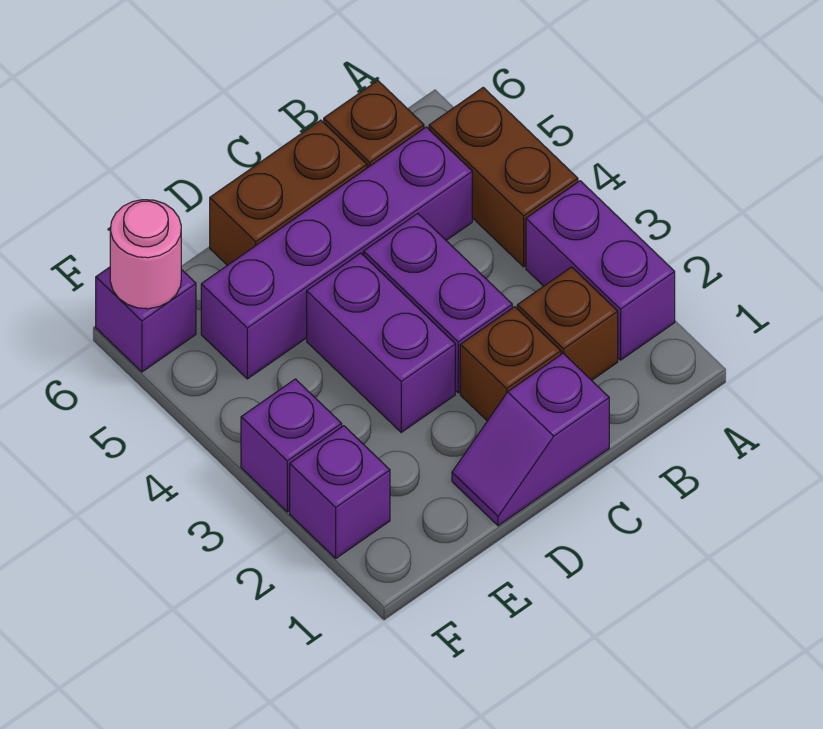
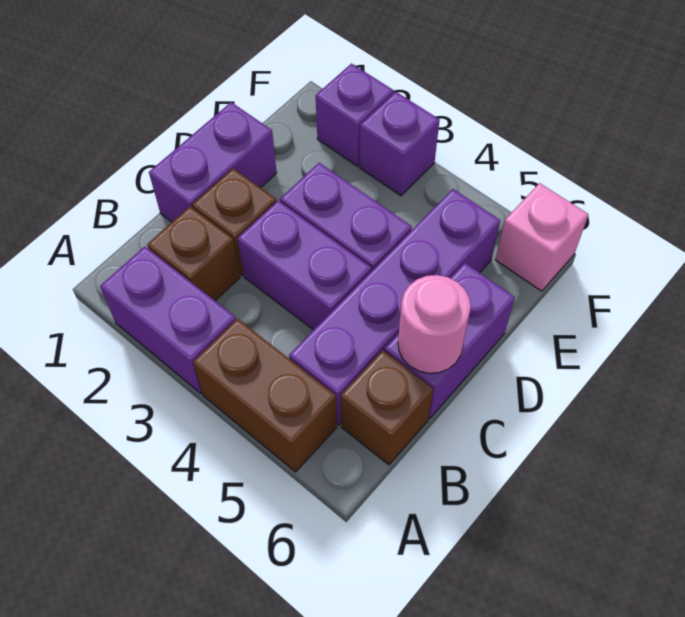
purple slope C1:D1 level 1 top C -> purple brick C1:D1 level 1
brown brick C6:D6 level 1 -> purple brick C6:D6 level 1
purple brick F6 level 1 -> pink brick F6 level 1
pink round brick F6 level 2 -> pink round brick C6 level 2

